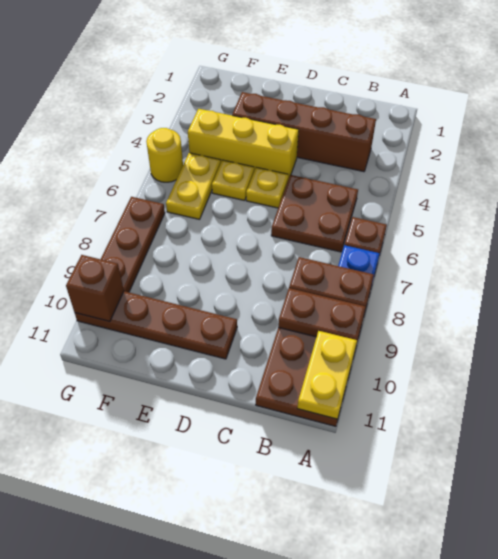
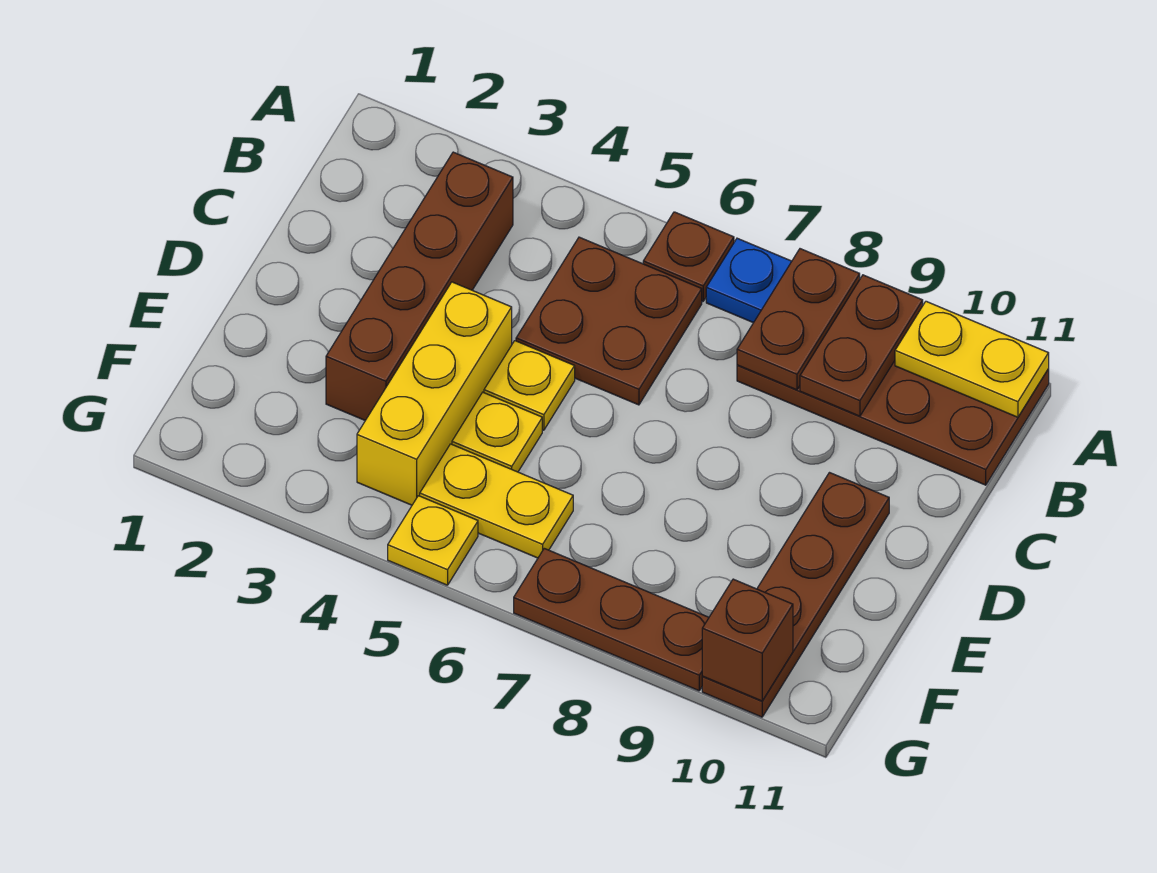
yellow round brick G5 level 1 -> yellow plate G5 level 1

